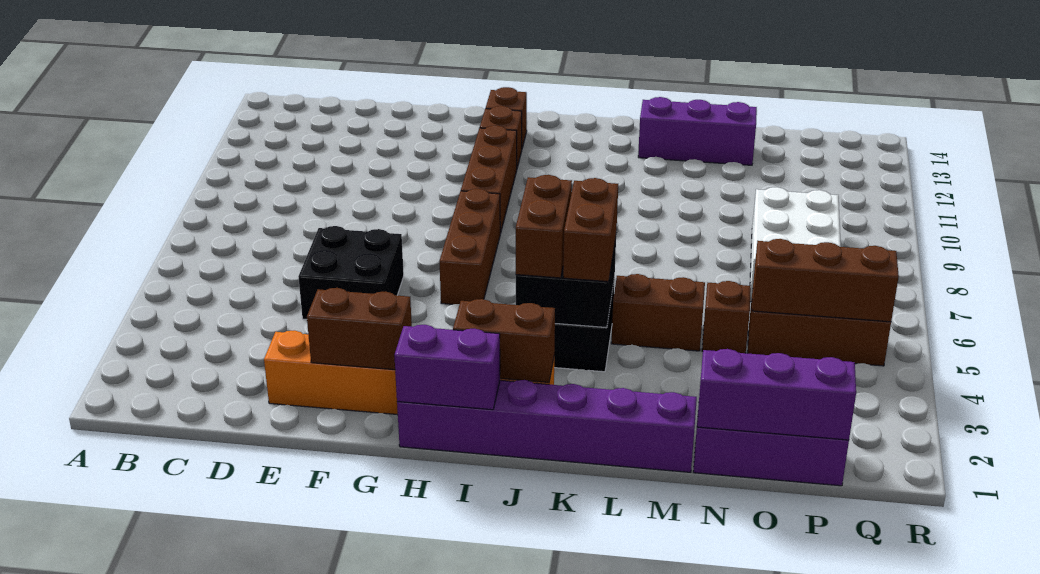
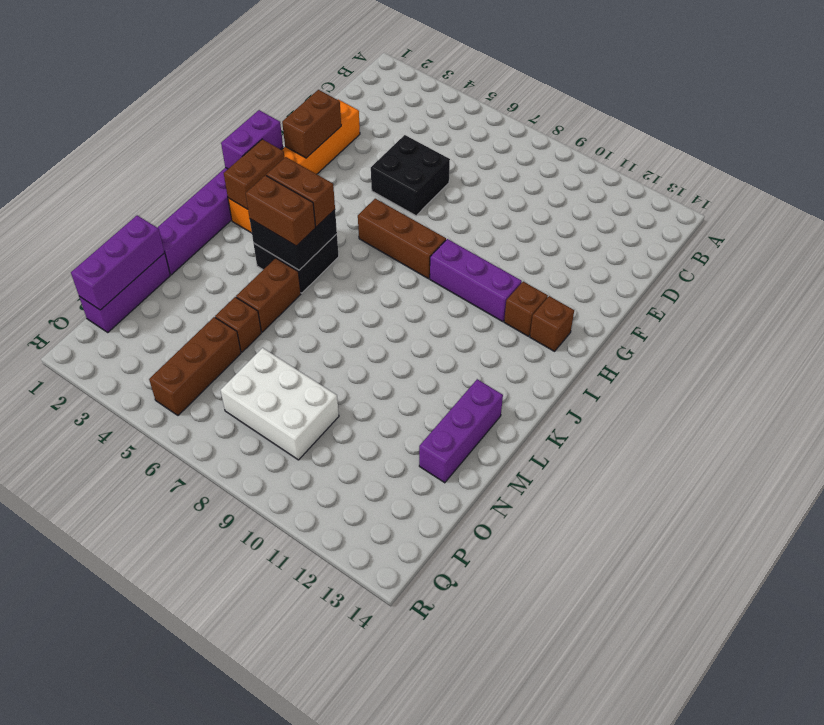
brown brick H9:H11 level 1 -> purple brick H9:H11 level 1
brown brick O5:Q5 level 2 -> none

